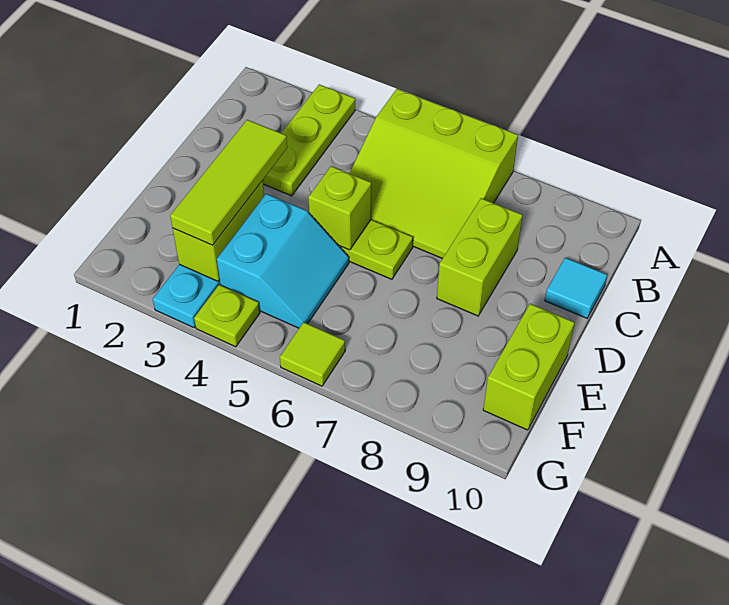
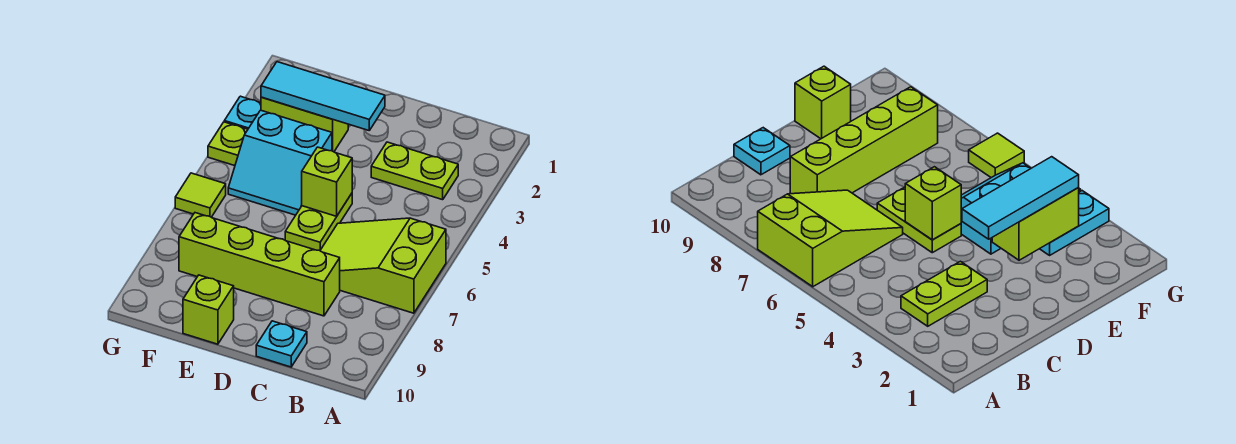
lime plate A3:C3 level 1 -> lime plate B3:C3 level 1
lime slope A5:C7 level 1 top A -> lime slope A6:C7 level 1 top A
lime brick C8:D8 level 1 -> lime brick C8:F8 level 1
cyan tile C10 level 1 -> cyan plate C10 level 1
lime tile D3:F3 level 3 -> cyan tile D3:F3 level 3
lime brick E10:F10 level 1 -> lime brick E10 level 1

